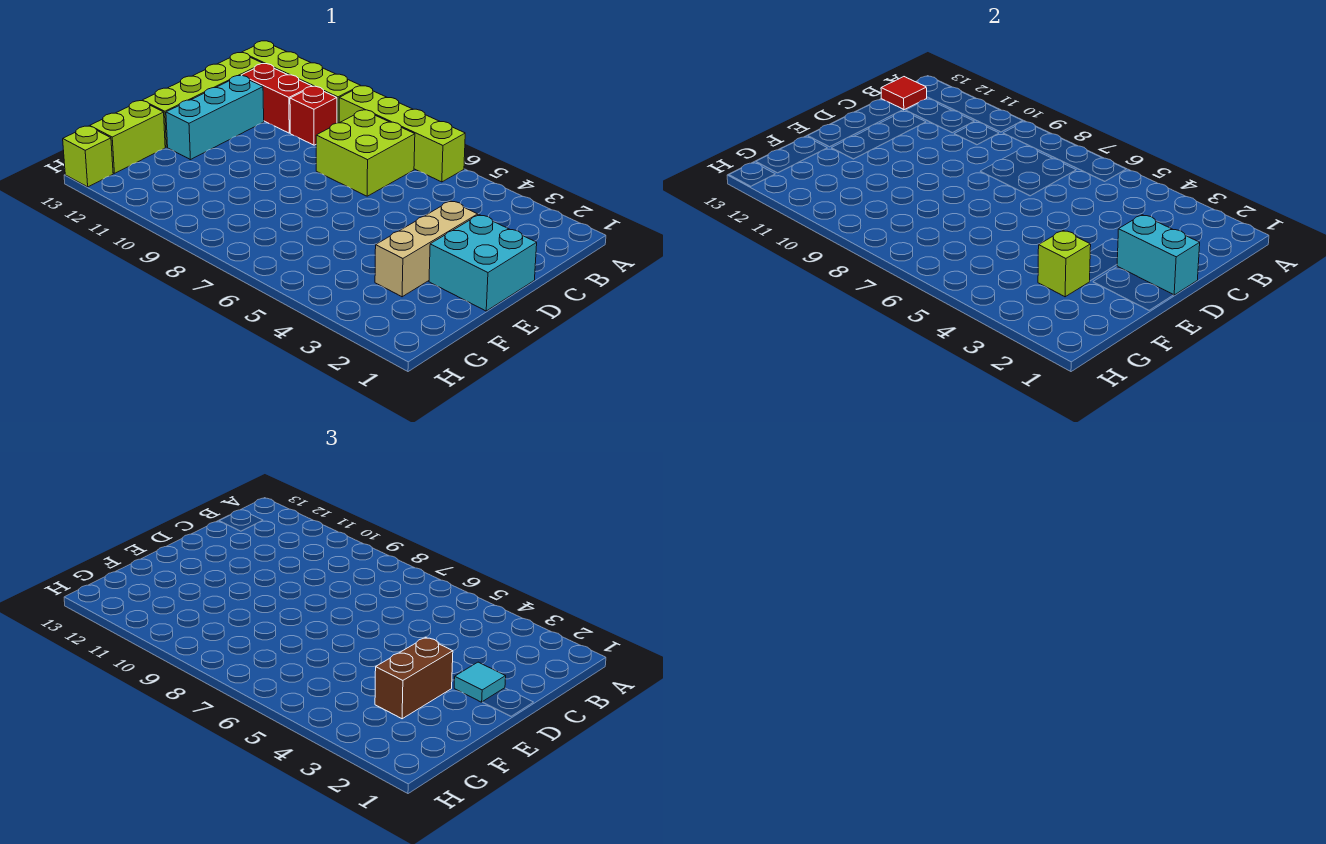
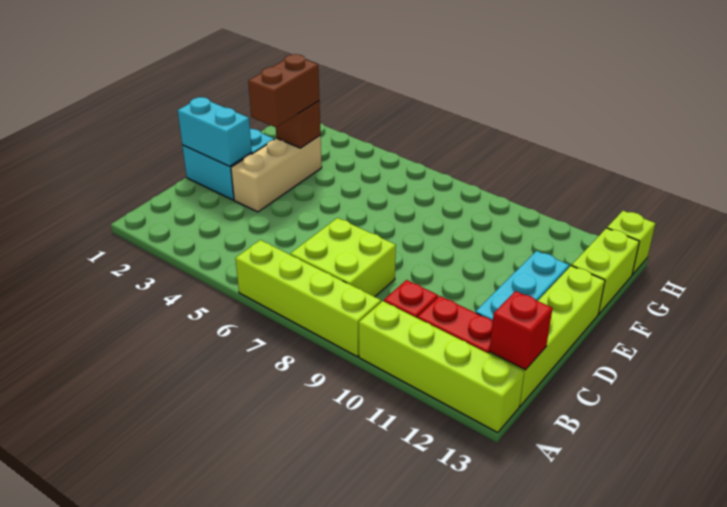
red tile B13 level 2 -> red brick B13 level 2
cyan tile D2 level 3 -> none
lime brick F3 level 2 -> brown brick F3 level 2

